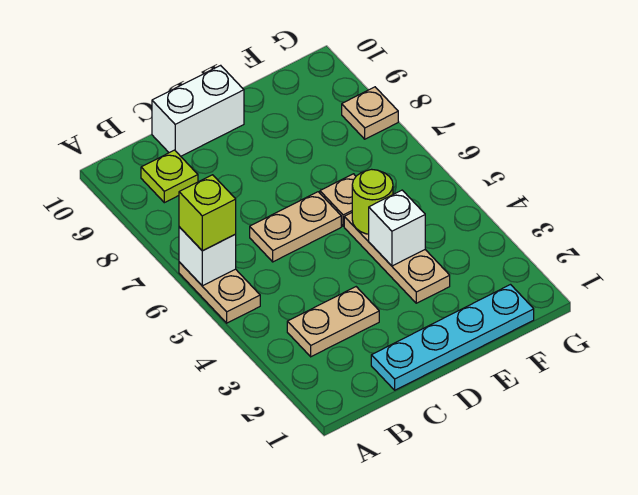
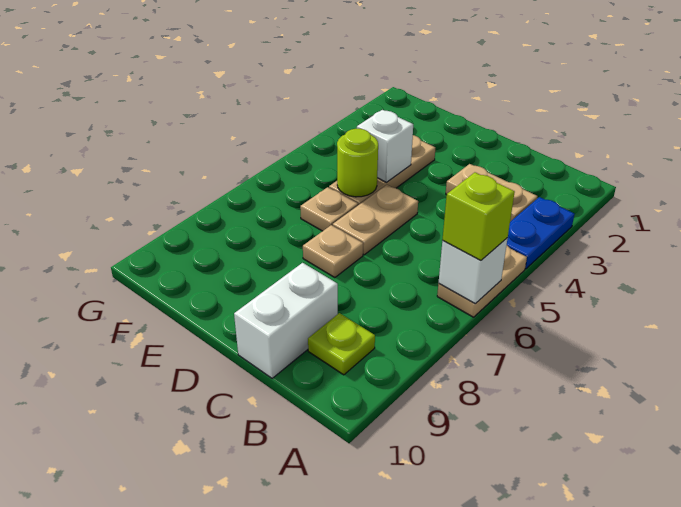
none -> blue plate A3:A4 level 1
cyan plate C1:F1 level 1 -> none
tan plate C6:D6 level 1 -> tan plate D5:D6 level 1
white brick C10:D10 level 1 -> white brick C9:C10 level 1
tan plate G8 level 1 -> tan plate D7 level 1

